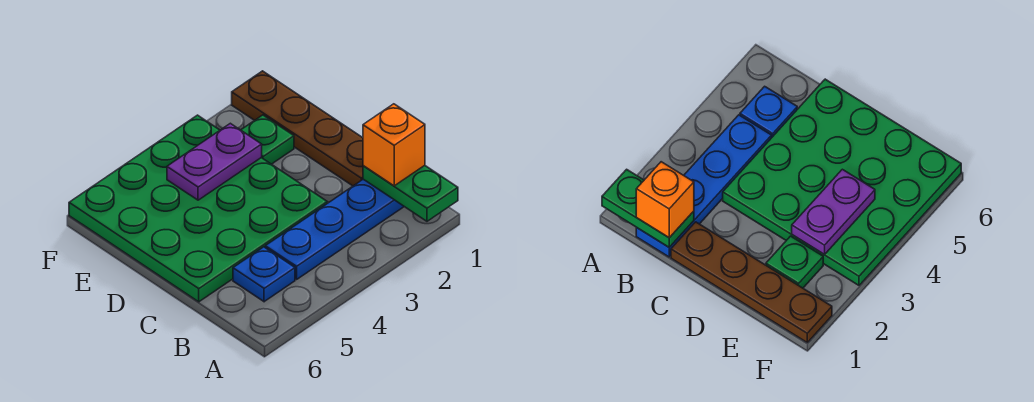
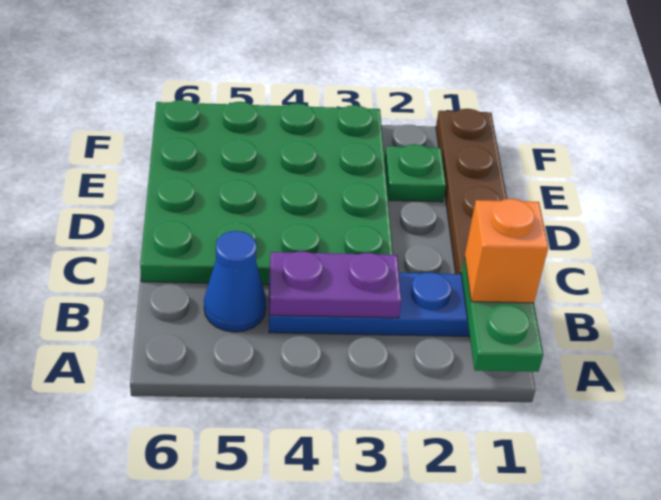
blue plate B5 level 1 -> blue cone B5 level 1
purple plate E3:E4 level 2 -> purple plate B3:B4 level 2

